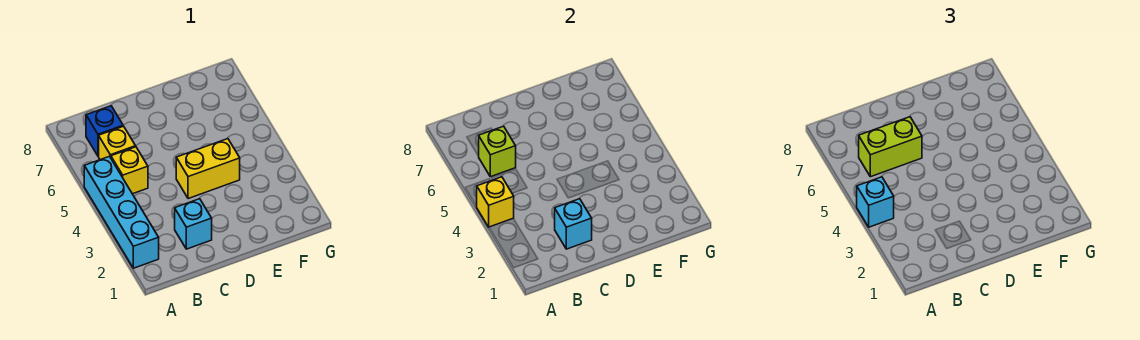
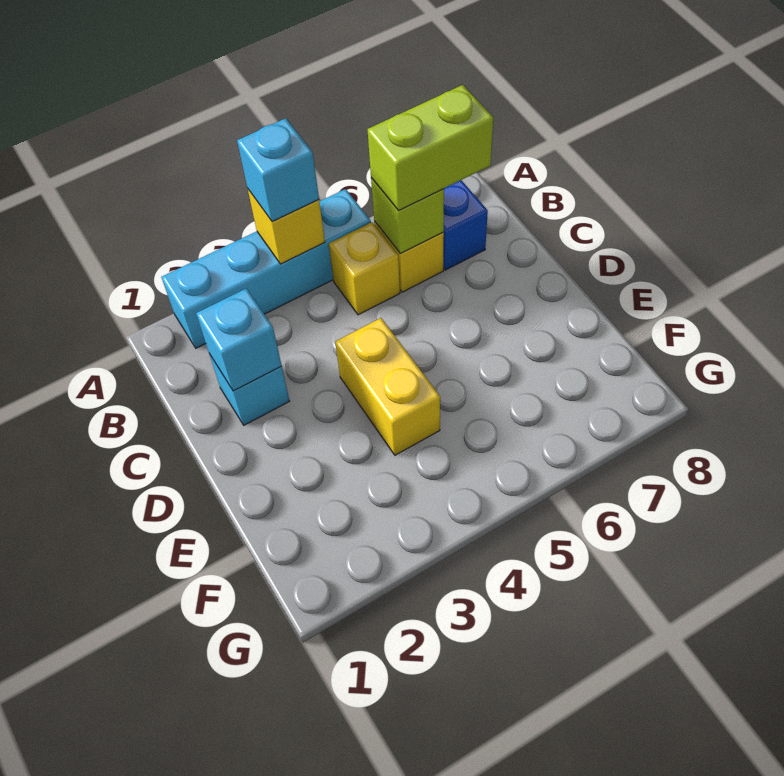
lime brick B6:C6 level 3 -> lime brick B6:B7 level 3

